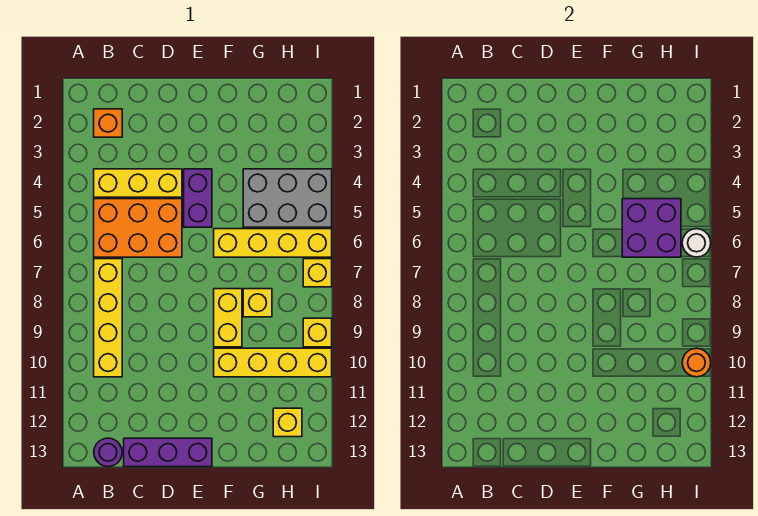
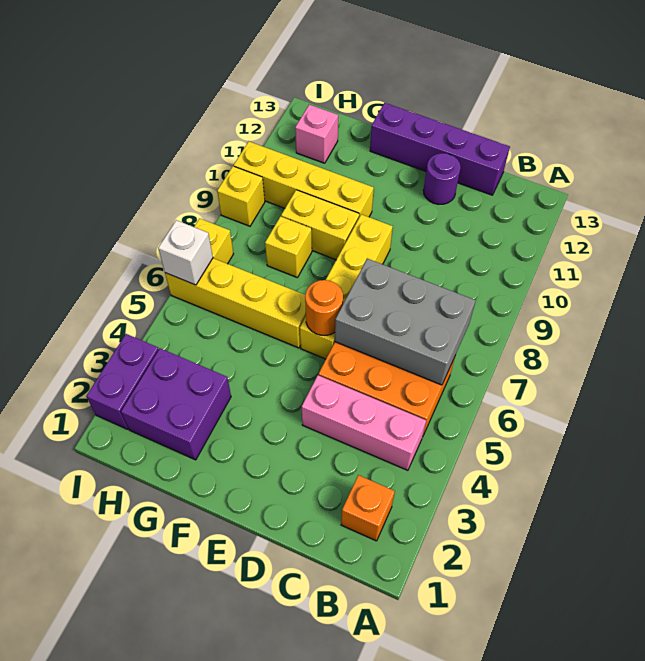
yellow brick B4:D4 level 1 -> pink brick B4:D4 level 1
yellow brick B7:B10 level 1 -> yellow brick E6:E9 level 1
purple round brick B13 level 1 -> purple round brick D12 level 1
purple brick C13:E13 level 1 -> purple brick C13:F13 level 1
purple brick E4:E5 level 1 -> purple brick I2:I3 level 1
yellow brick F8:F9 level 1 -> yellow brick F9:G9 level 1
grey brick G4:I5 level 1 -> grey brick B6:D7 level 2
purple brick G5:H6 level 2 -> purple brick G2:H3 level 1
yellow brick H12 level 1 -> pink brick H12 level 1
white round brick I6 level 2 -> white brick I6 level 2
orange round brick I10 level 2 -> orange round brick E6 level 2

